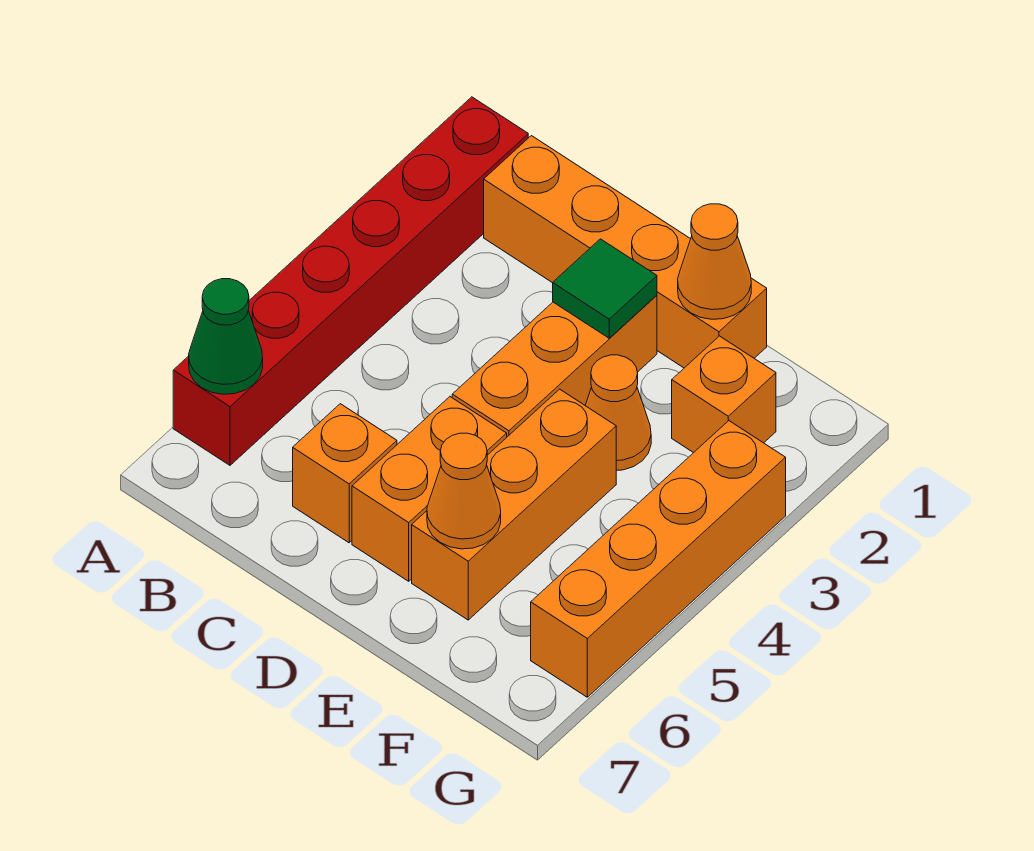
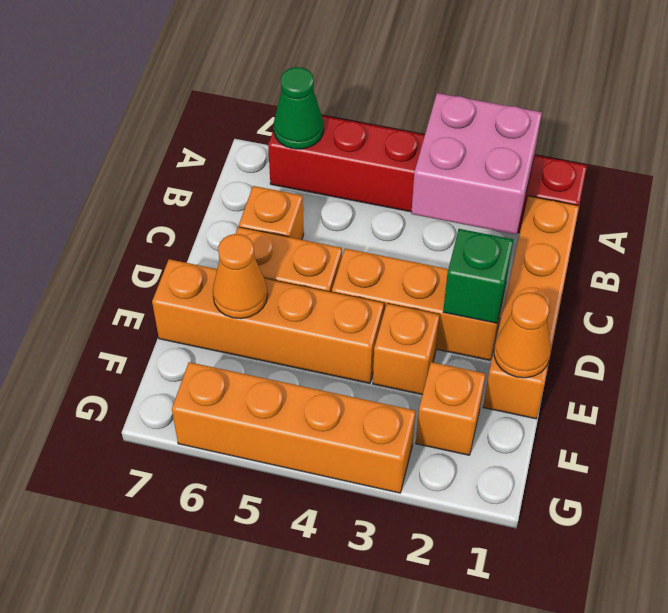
none -> pink brick A2:B3 level 2
green tile D2 level 2 -> green brick D2 level 2
orange cone E3 level 1 -> orange brick E3 level 1
orange brick E4:E6 level 1 -> orange brick E4:E7 level 1

